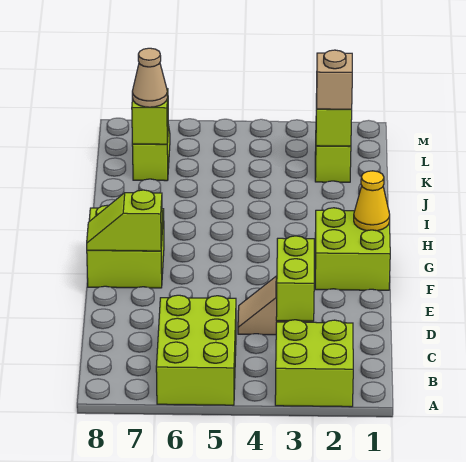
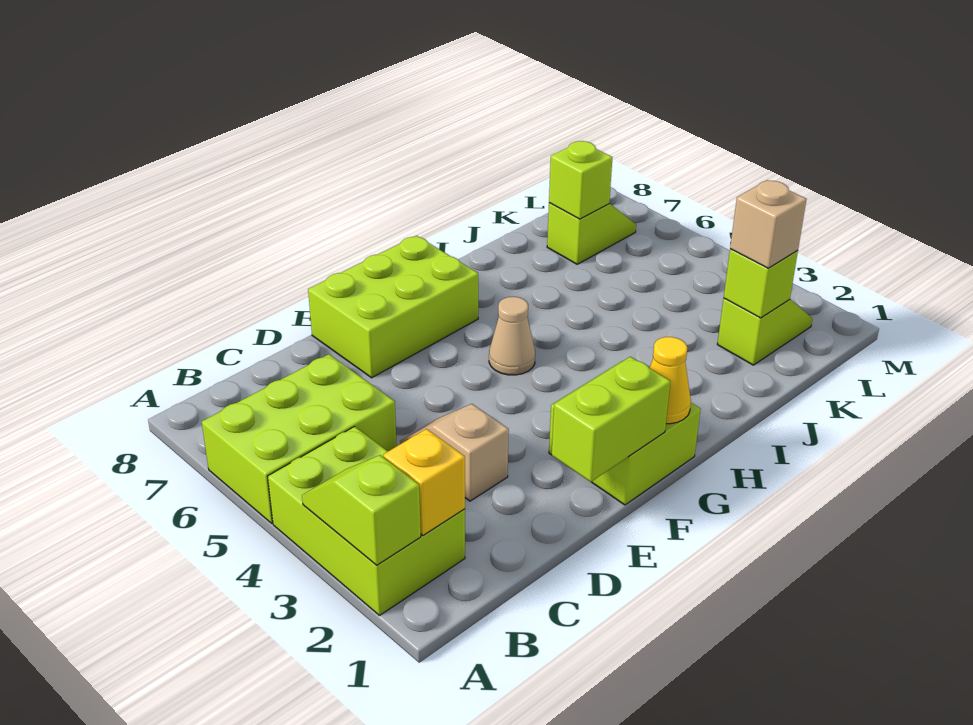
lime brick A2:B3 level 1 -> lime brick A2:B4 level 1
none -> yellow brick B2 level 2
lime brick C3:D3 level 2 -> lime brick E1:F1 level 2
lime brick F7:G8 level 1 -> lime brick E7:G8 level 1
lime slope F7:F8 level 2 top 7 -> lime slope A2:A3 level 2 top 2
tan cone K7 level 3 -> tan cone G5 level 1

